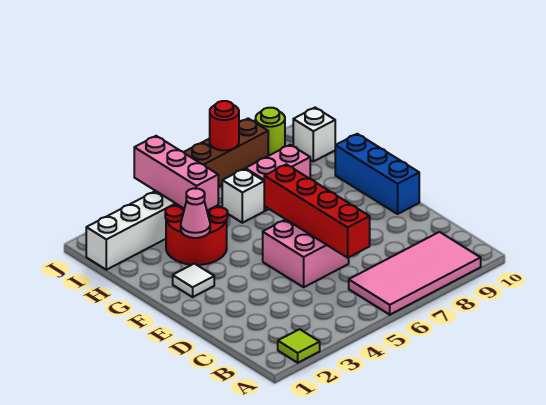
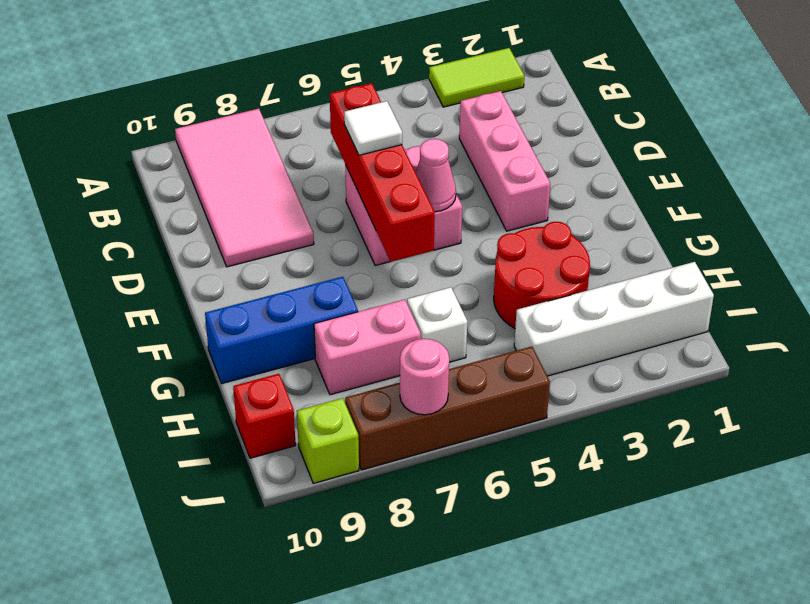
lime tile A2 level 1 -> lime tile A2:A3 level 1
pink tile A6:B9 level 1 -> pink tile A8:D9 level 1
blue brick E10:G10 level 1 -> blue brick G8:G10 level 1
white tile F2 level 1 -> white tile D6 level 3
pink cone G3 level 2 -> pink cone E5 level 2
pink brick H4:J4 level 2 -> pink brick C3:E3 level 1
white brick I10 level 1 -> red brick I10 level 1
red round brick J7 level 2 -> pink round brick J7 level 2
lime round brick J9 level 1 -> lime brick J9 level 1

